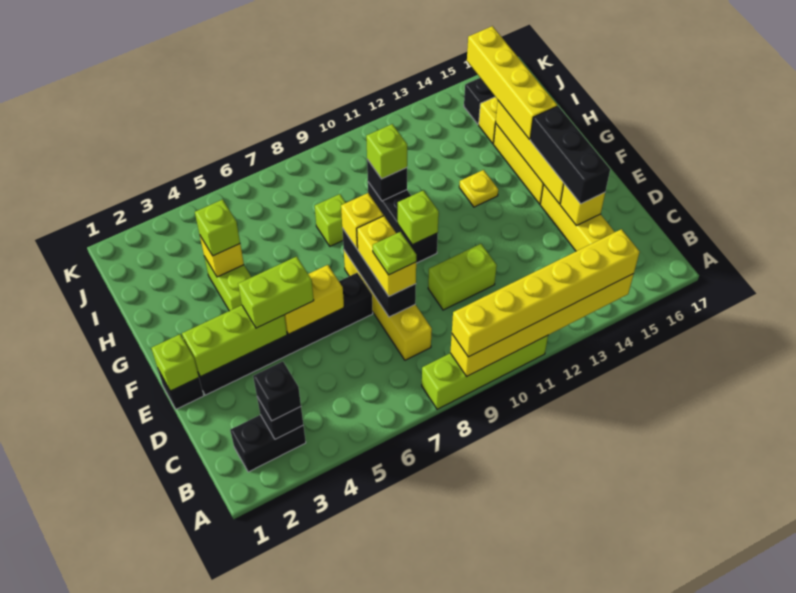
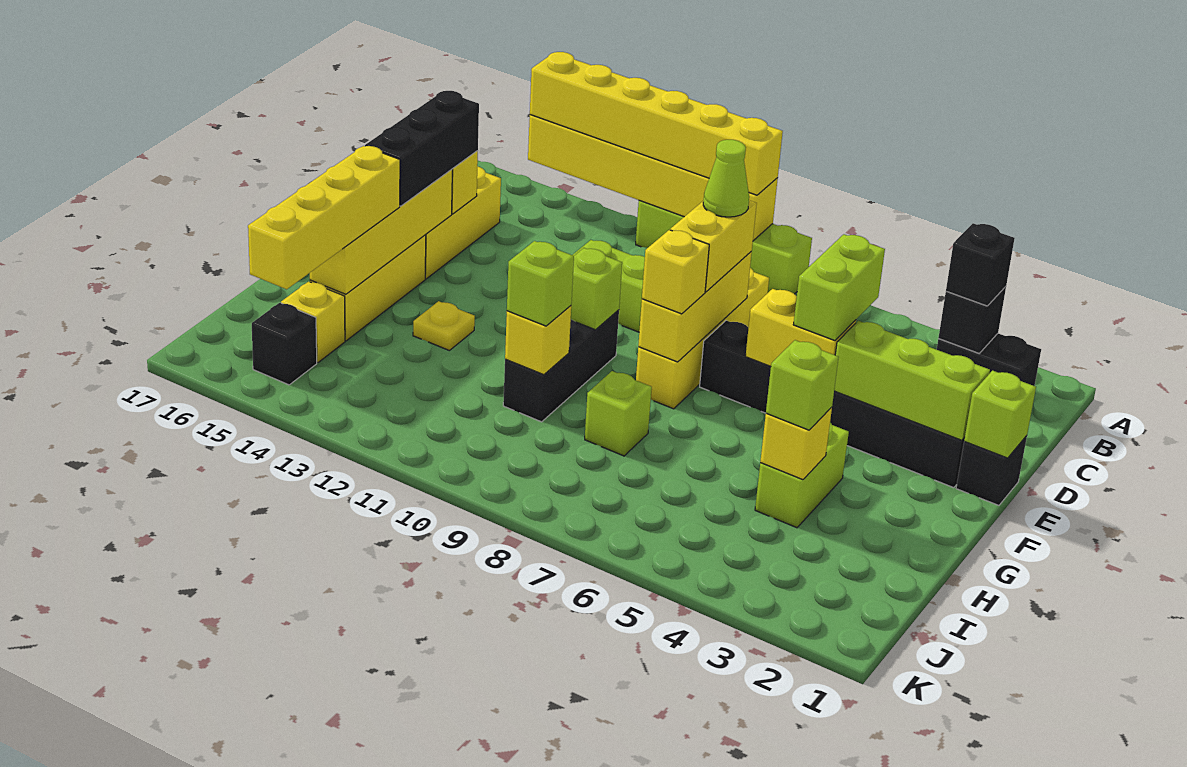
black brick D8:F8 level 2 -> yellow brick D8:F8 level 2
lime plate D8 level 4 -> lime cone D8 level 4
lime brick E4:E5 level 3 -> lime brick D5:E5 level 3
black brick H10 level 2 -> yellow brick H10 level 2

